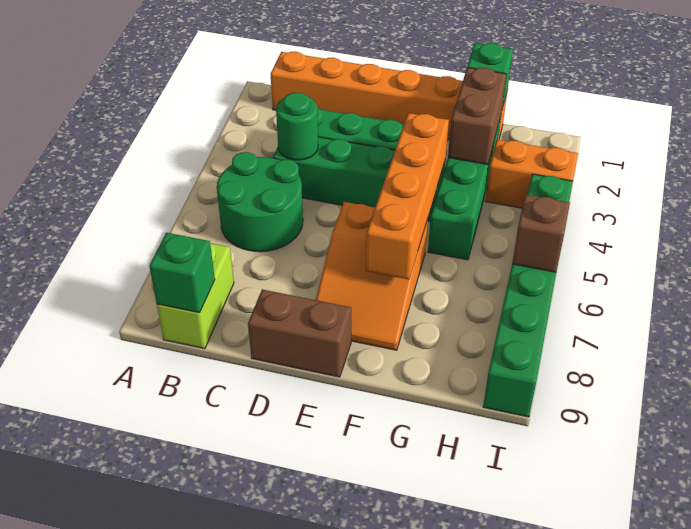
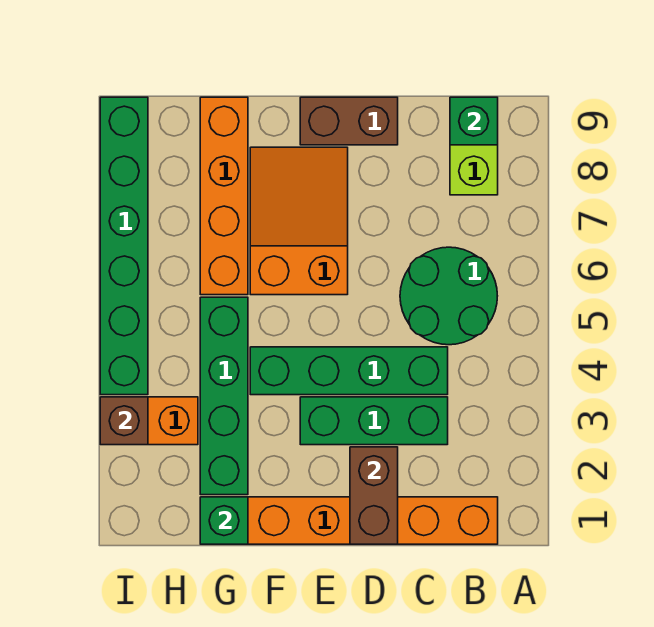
green round brick C4 level 2 -> none
orange brick F4:F7 level 2 -> orange brick G6:G9 level 1
brown brick G2:G3 level 2 -> brown brick D1:D2 level 2
brown brick I6 level 2 -> brown brick I3 level 2

